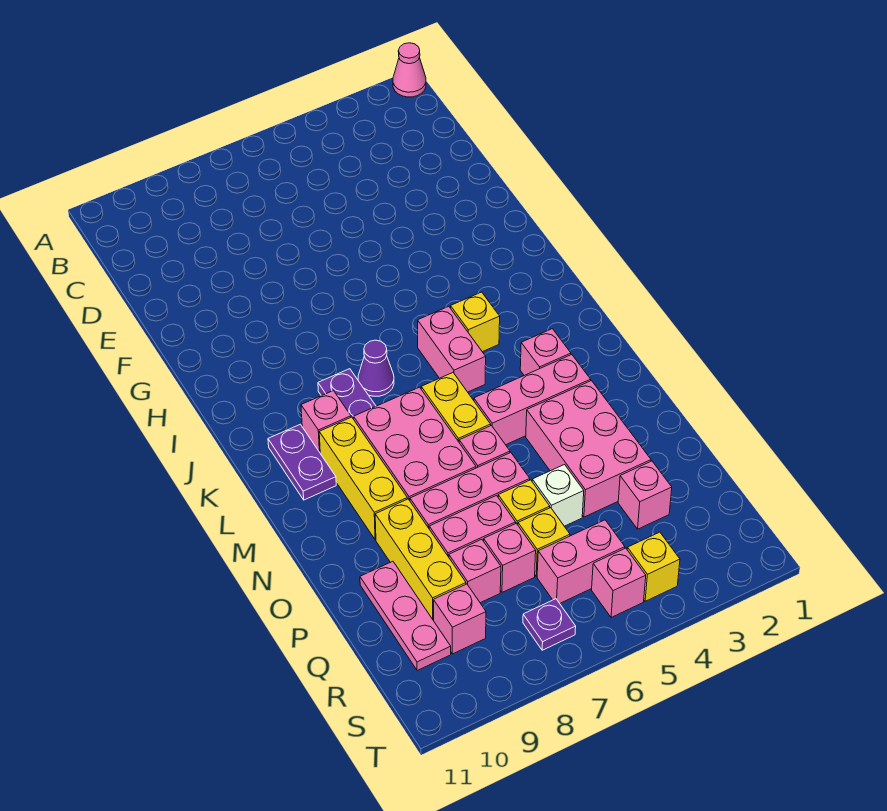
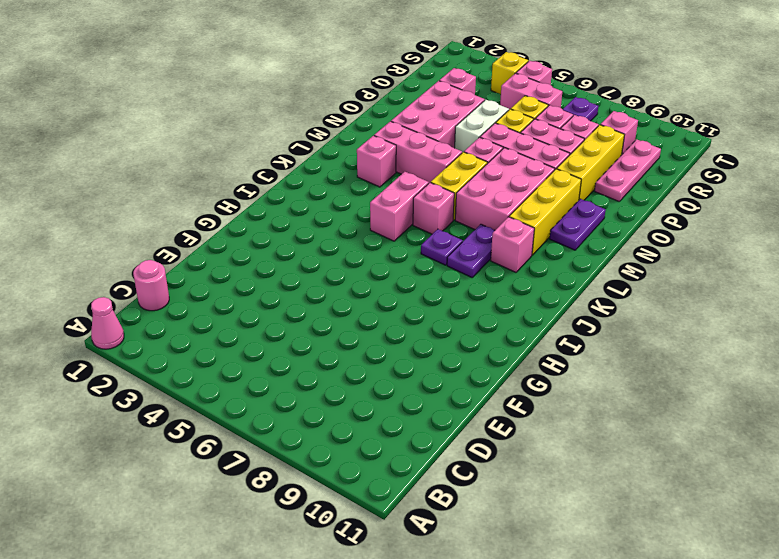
none -> pink round brick C1 level 1
yellow brick J4 level 1 -> none
purple cone J7 level 1 -> purple plate J7 level 1
none -> pink brick K6 level 1
purple plate K10:L10 level 1 -> purple plate M10:N10 level 1
white brick P5 level 1 -> white brick O5:P5 level 1

